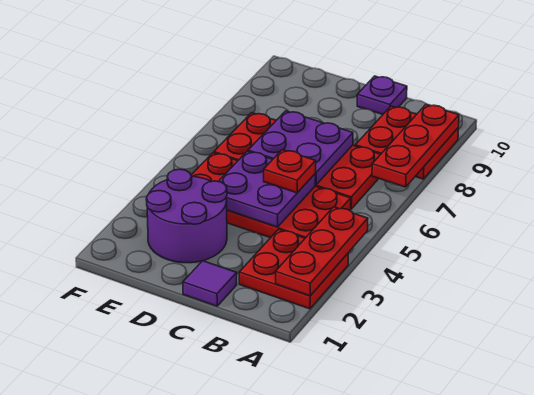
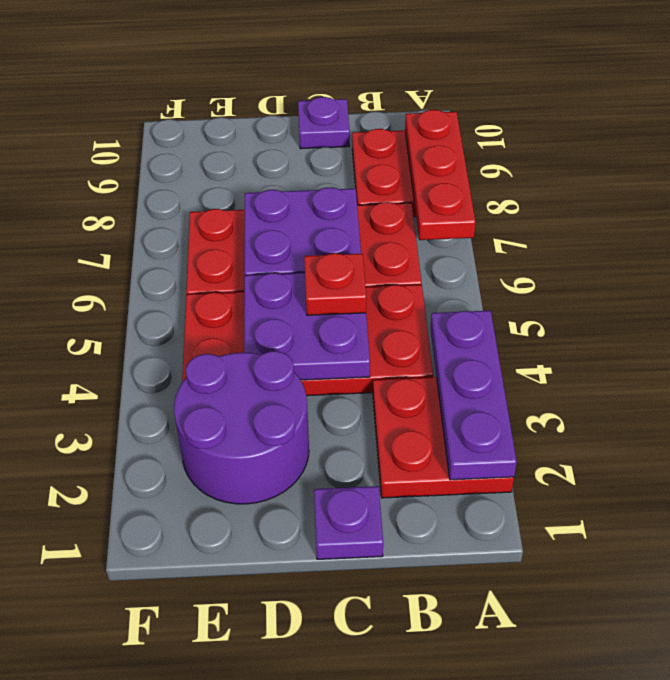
red plate A2:A4 level 2 -> purple plate A2:A4 level 2
purple tile C1 level 1 -> purple plate C1 level 1

